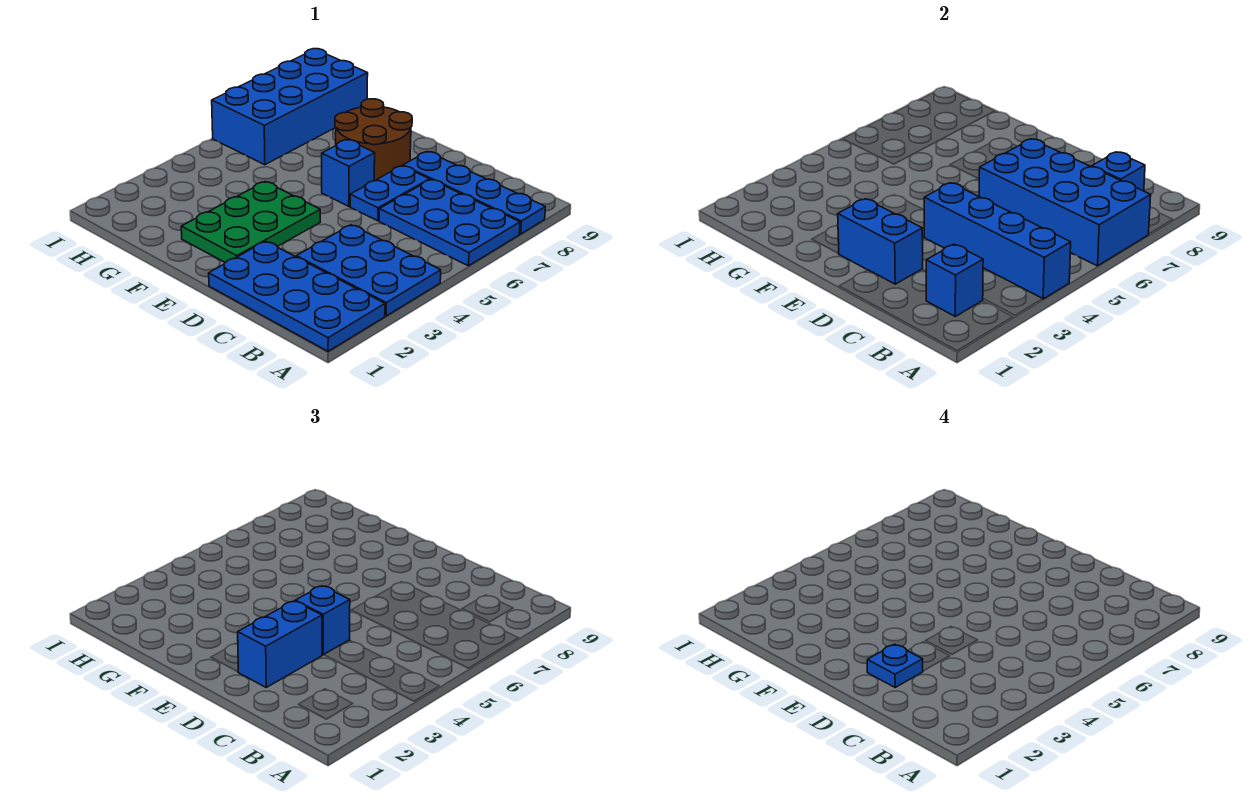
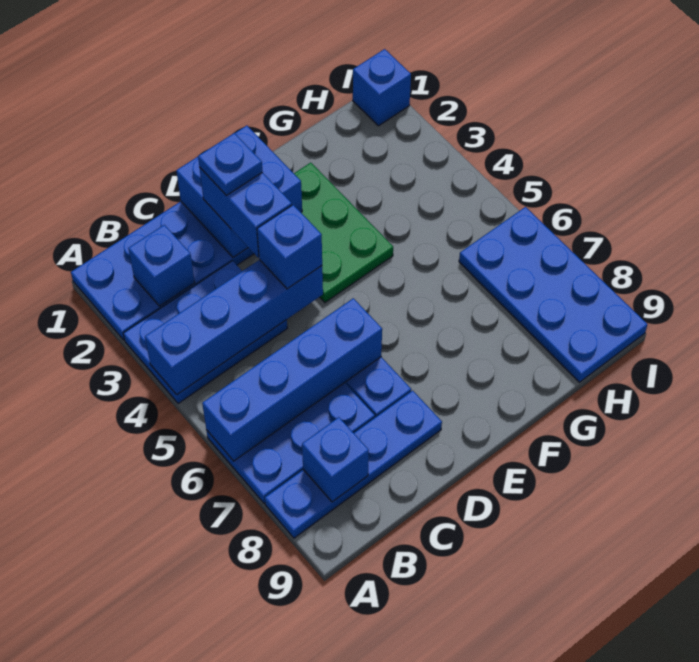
blue brick A6:D7 level 2 -> blue brick A6:D6 level 2
blue brick D2:E2 level 2 -> blue brick D1:E2 level 2
blue brick E6 level 1 -> blue brick I1 level 1
brown round brick E7:F8 level 1 -> none
blue brick H6:I9 level 1 -> blue plate H6:I9 level 1

